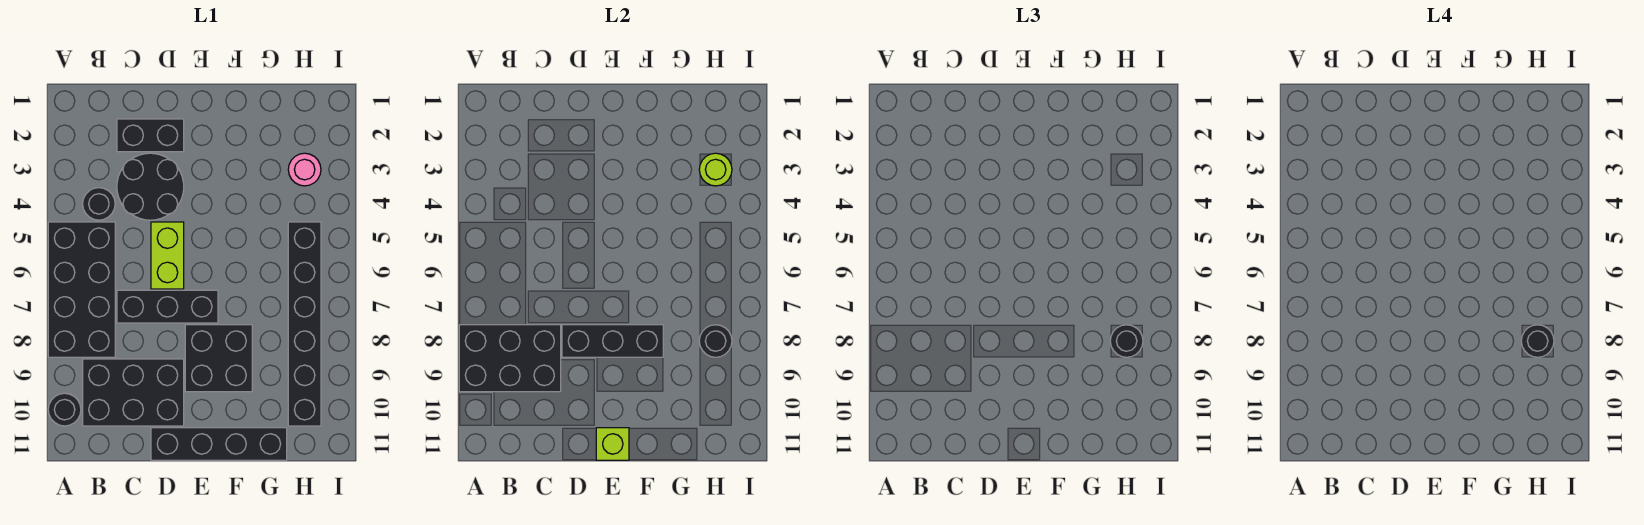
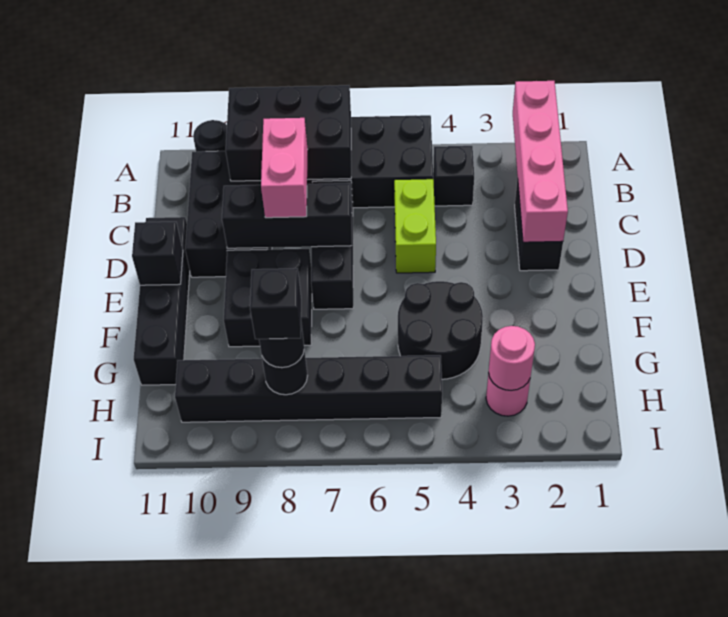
none -> pink brick A2:D2 level 2
black brick A8:C9 level 2 -> black brick A7:B9 level 2
black round brick B4 level 1 -> black brick B4 level 1
black round brick C3:D4 level 1 -> black round brick F4:G5 level 1
none -> pink brick C8:D8 level 3
lime brick D5:D6 level 1 -> lime brick C5:D5 level 1
black brick D8:F8 level 2 -> black brick D7:D9 level 2
lime brick E11 level 2 -> black brick E11 level 2
lime round brick H3 level 2 -> pink round brick H3 level 2
black round brick H8 level 4 -> black brick H8 level 4

